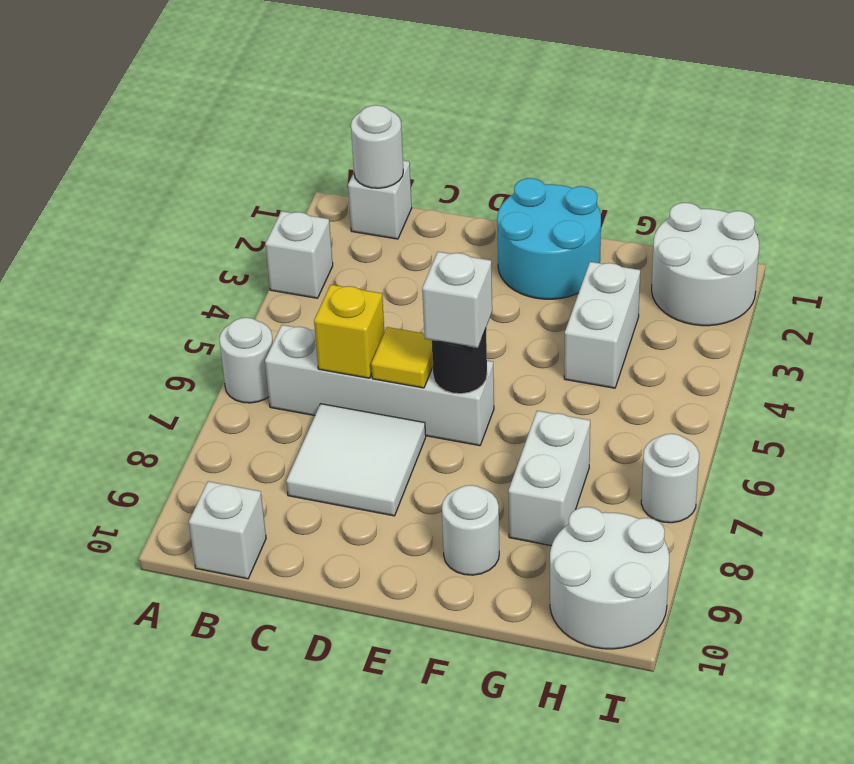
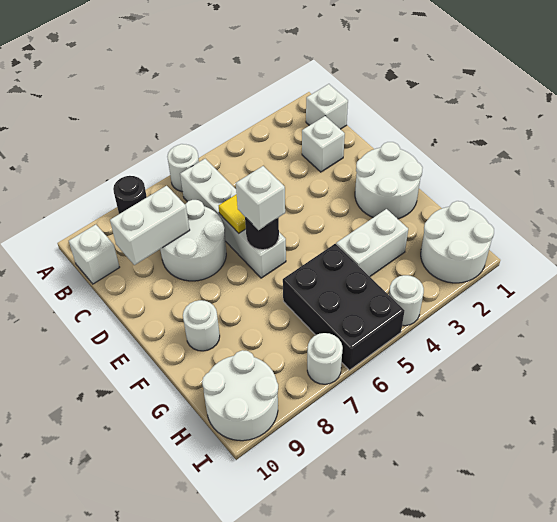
white brick A3 level 1 -> white brick C2 level 1
none -> black round brick A8 level 1
white round brick B1 level 2 -> white round brick I4 level 1
yellow brick C6 level 2 -> none
white tile C7:D8 level 1 -> white round brick C7:D8 level 1
cyan round brick E1:F2 level 1 -> white round brick E1:F2 level 1
none -> black brick G5:I6 level 1
white brick G7:G8 level 1 -> white brick C8:C9 level 2

